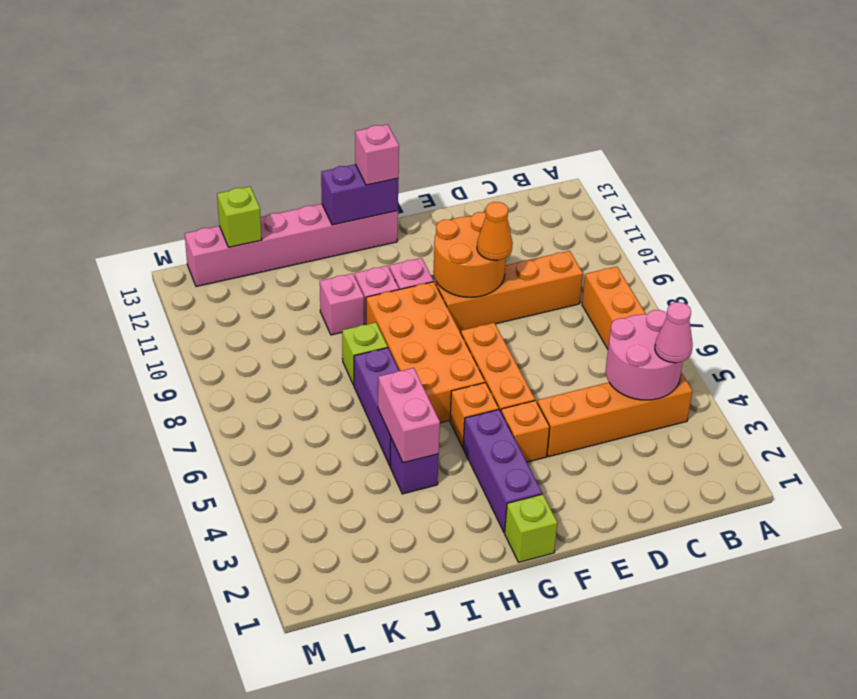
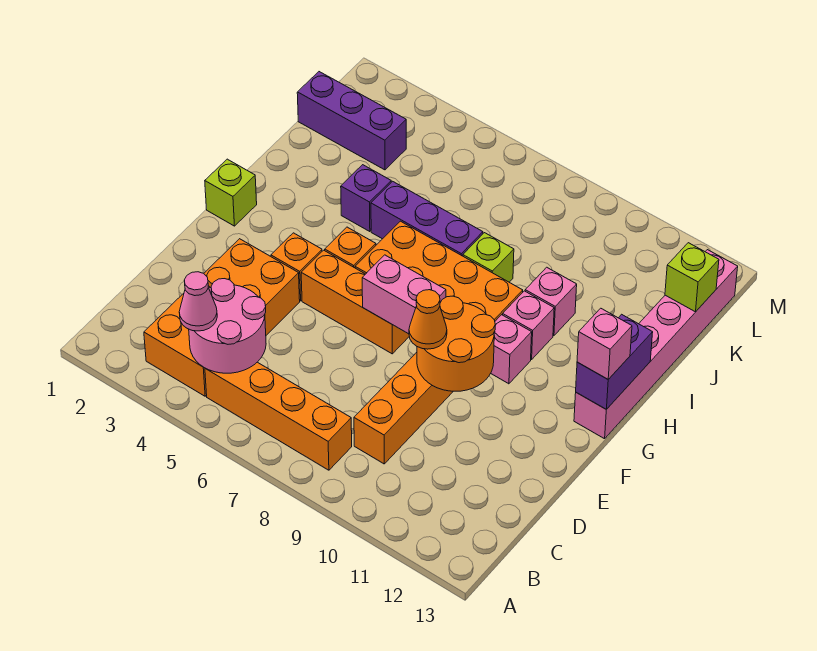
orange brick B4:E4 level 1 -> orange brick B3:E4 level 1
purple brick G2:G4 level 1 -> purple brick K1:K3 level 1
pink brick I4:I5 level 2 -> pink brick F7:F8 level 2

